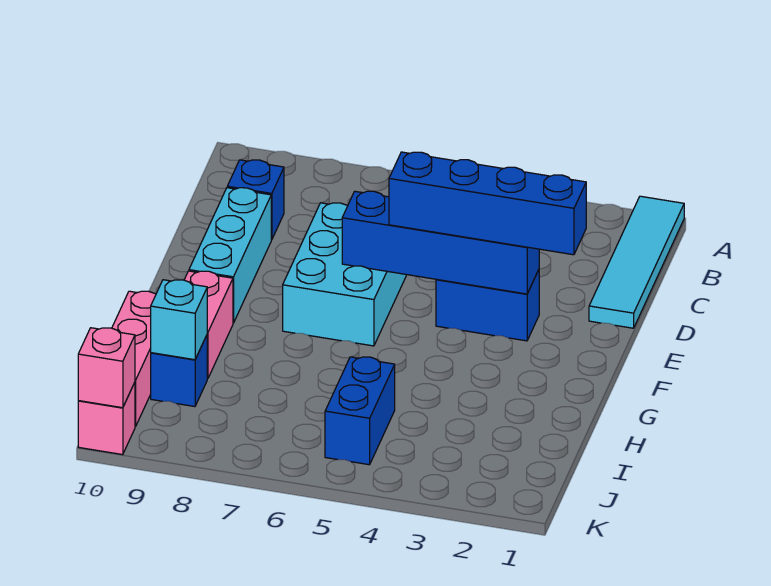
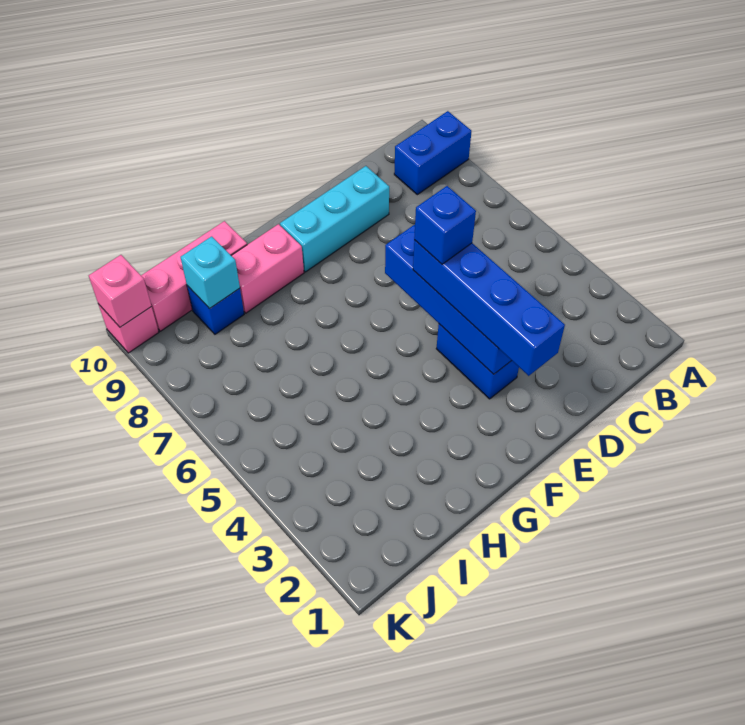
cyan tile A1:D1 level 1 -> none
blue brick C9 level 1 -> blue brick E5 level 4
cyan brick D6:F7 level 1 -> none
blue brick I5:J5 level 1 -> blue brick A9:B9 level 1

